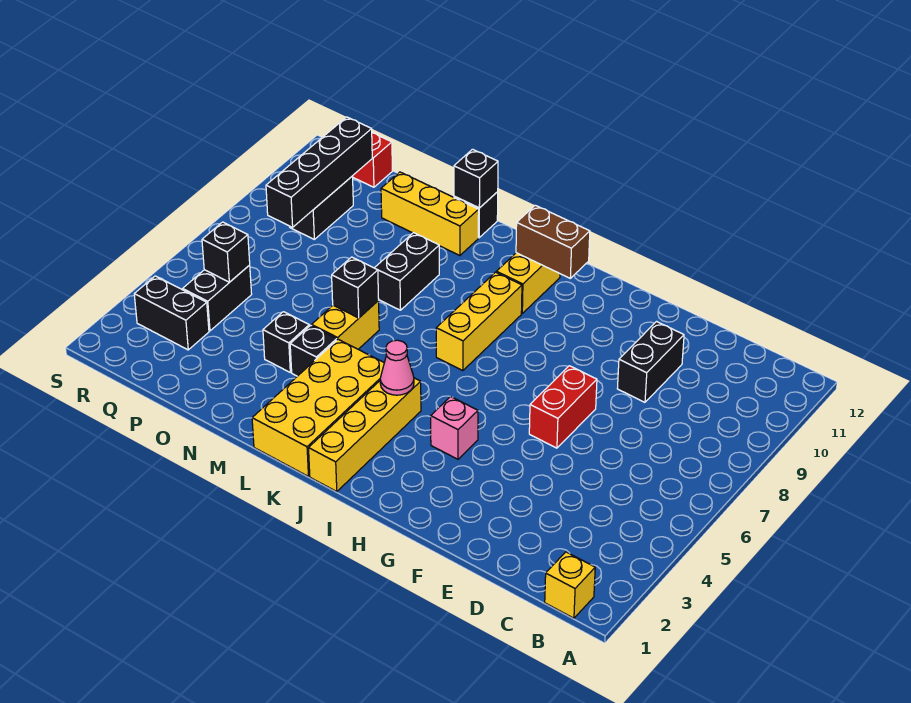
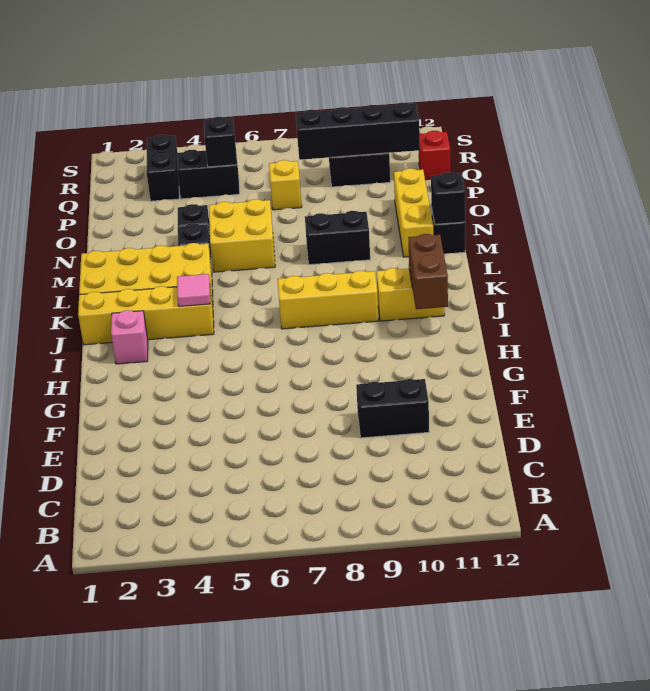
yellow brick B1 level 1 -> yellow brick P7 level 1
red brick F6:F7 level 1 -> none
pink brick H4 level 1 -> pink brick I2 level 1
pink cone J4 level 2 -> pink tile J4 level 2
yellow brick M5:M6 level 1 -> yellow brick M5:N6 level 1
black brick M6 level 2 -> none

